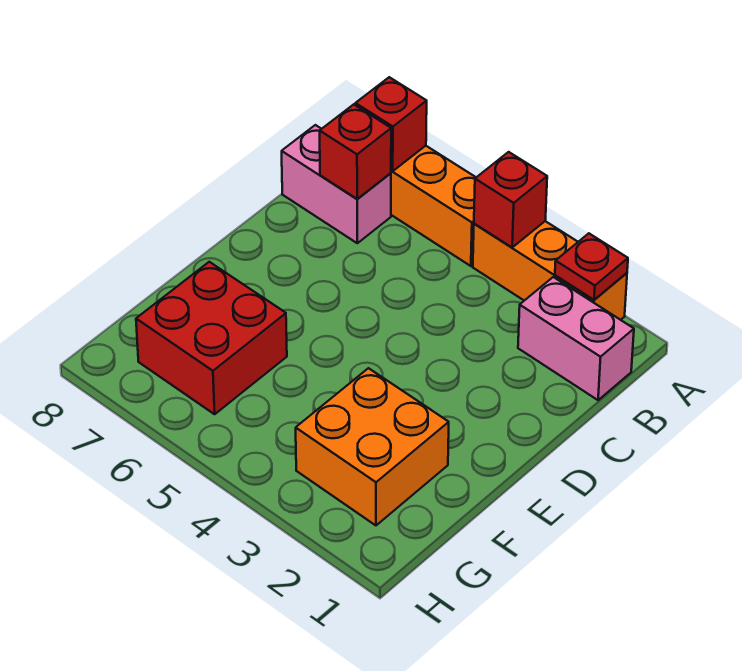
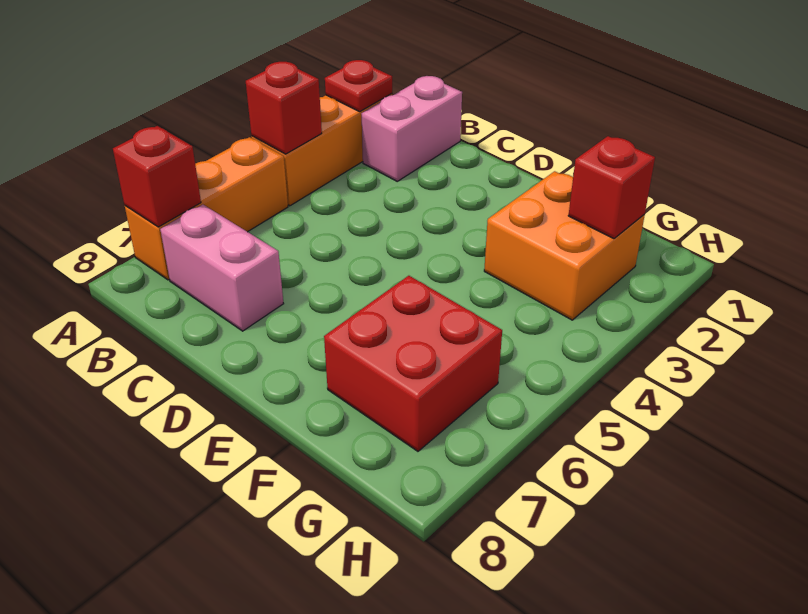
pink brick B7:B8 level 1 -> pink brick B7:C7 level 1
red brick B7 level 2 -> red brick G2 level 2

